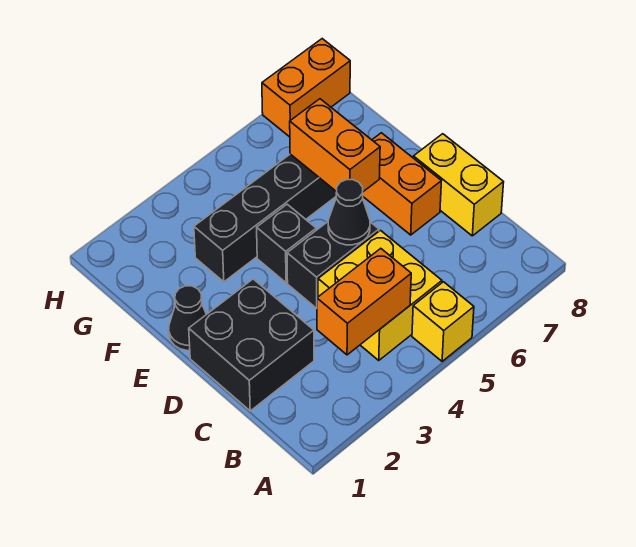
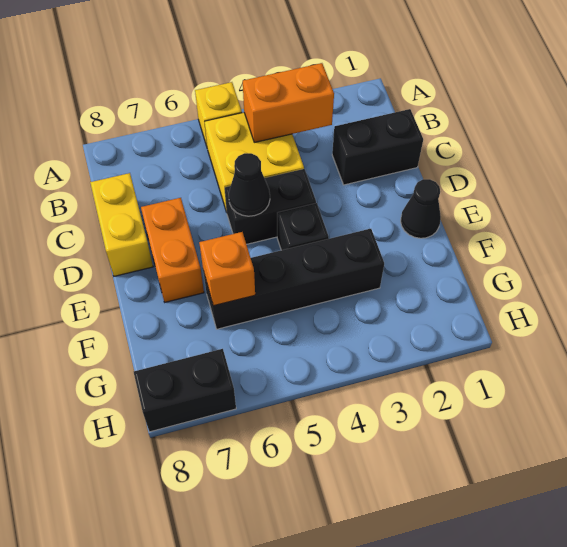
black brick C1:D2 level 1 -> black brick C1:C2 level 1
orange brick E6:F6 level 2 -> orange brick F6 level 2
orange brick H7:H8 level 1 -> black brick H7:H8 level 1

